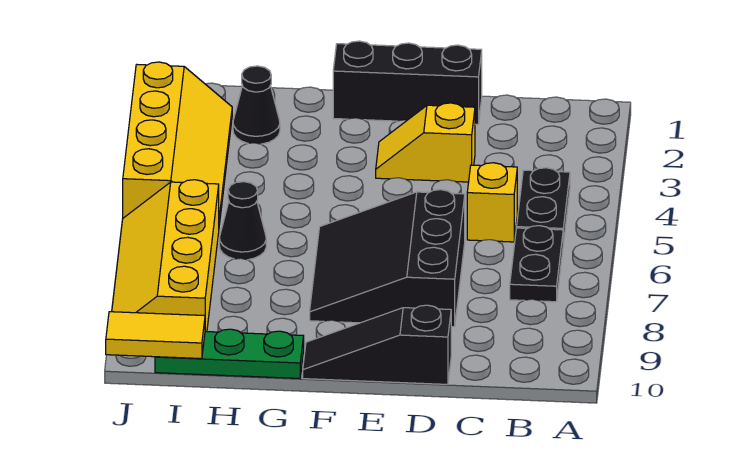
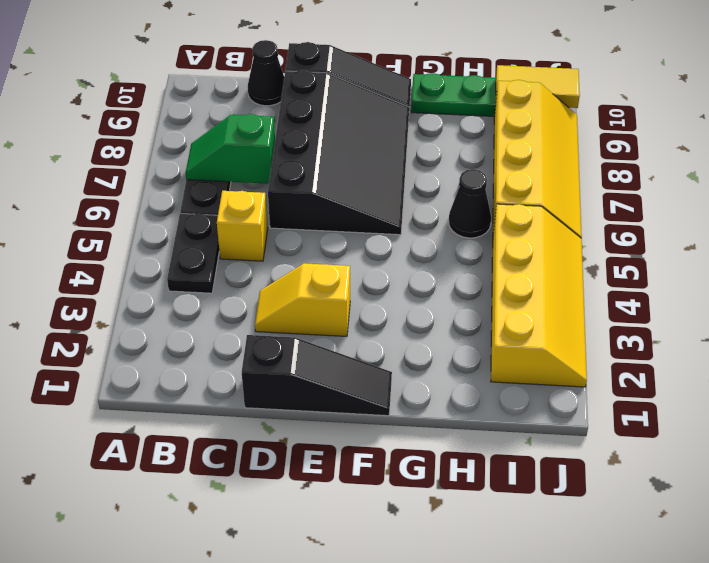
none -> green slope B7:C7 level 2 top C
black brick D1:F1 level 1 -> black slope D1:F1 level 1 top D
yellow slope D3:E3 level 1 top D -> yellow slope D3:E3 level 1 top E
black slope D6:F8 level 1 top D -> black slope D6:F9 level 1 top D
black cone H2 level 1 -> black cone C10 level 1
yellow slope I2:J5 level 1 top J -> yellow slope I2:J5 level 1 top I

